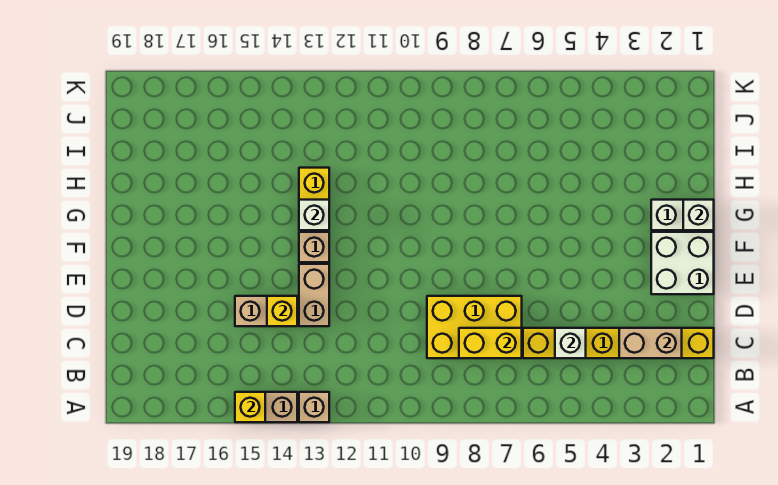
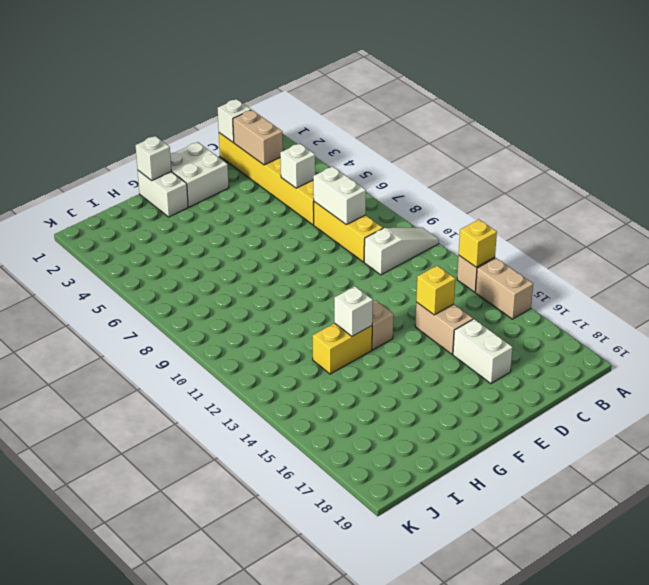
none -> white slope A10:C10 level 1 top C
yellow brick A15 level 2 -> yellow brick A13 level 2
none -> white brick C1 level 2
yellow brick C7:D9 level 1 -> yellow brick C7:C9 level 1
yellow brick C7:C8 level 2 -> white brick C7:C8 level 2
tan brick D13:E13 level 1 -> none
none -> white brick D16:D17 level 1

